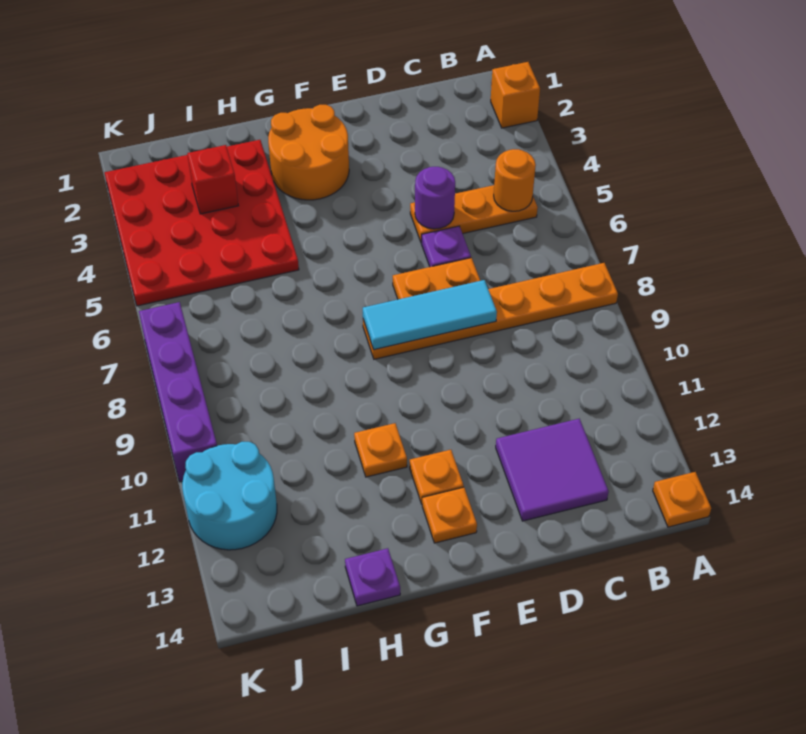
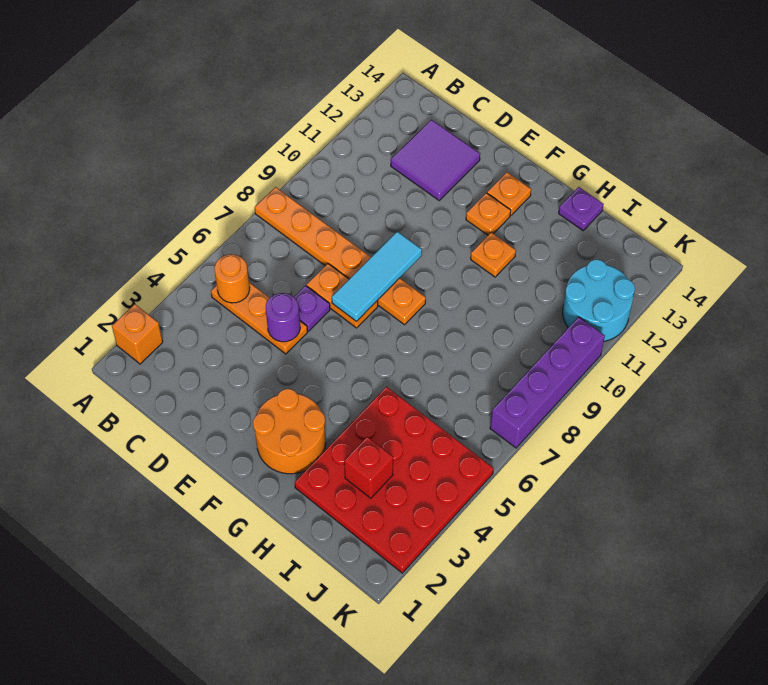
orange plate A14 level 1 -> none
cyan tile D8:F8 level 2 -> cyan tile E7:E9 level 2

